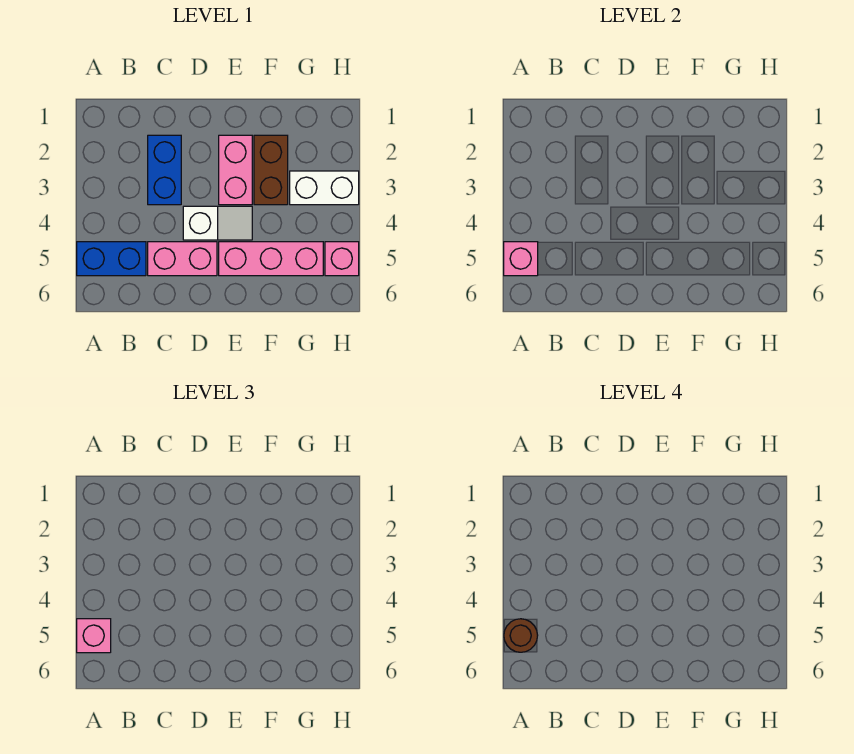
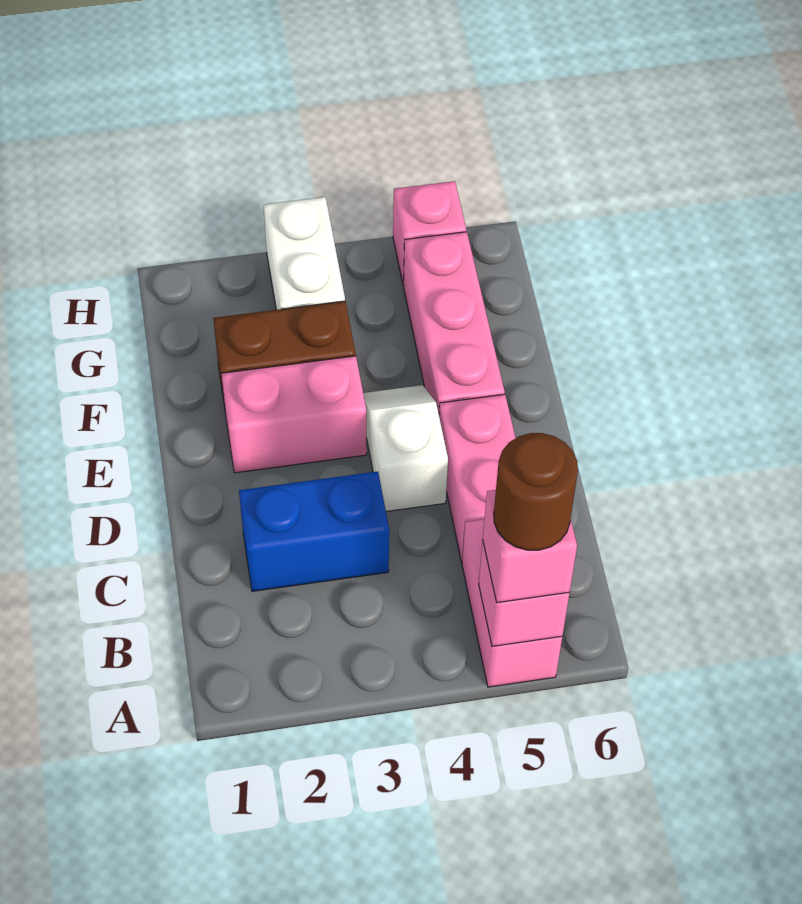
blue brick A5:B5 level 1 -> pink brick A5:B5 level 1

